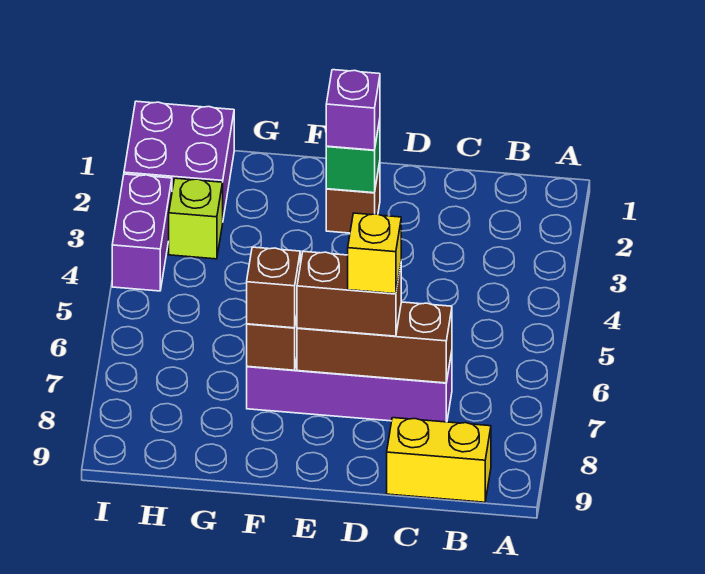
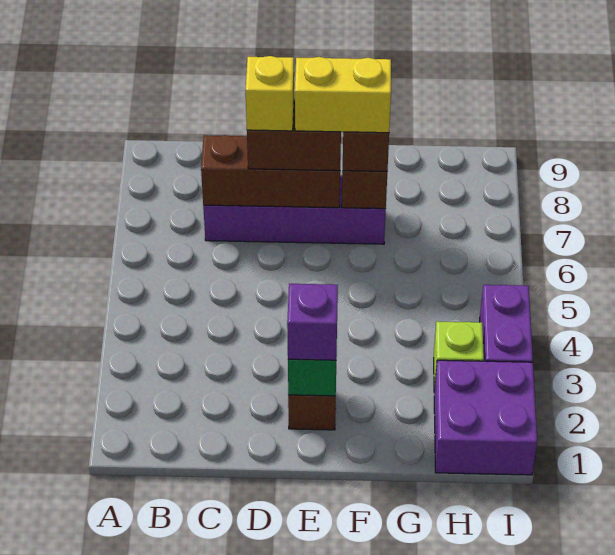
yellow brick B9:C9 level 1 -> yellow brick E7:F7 level 4

